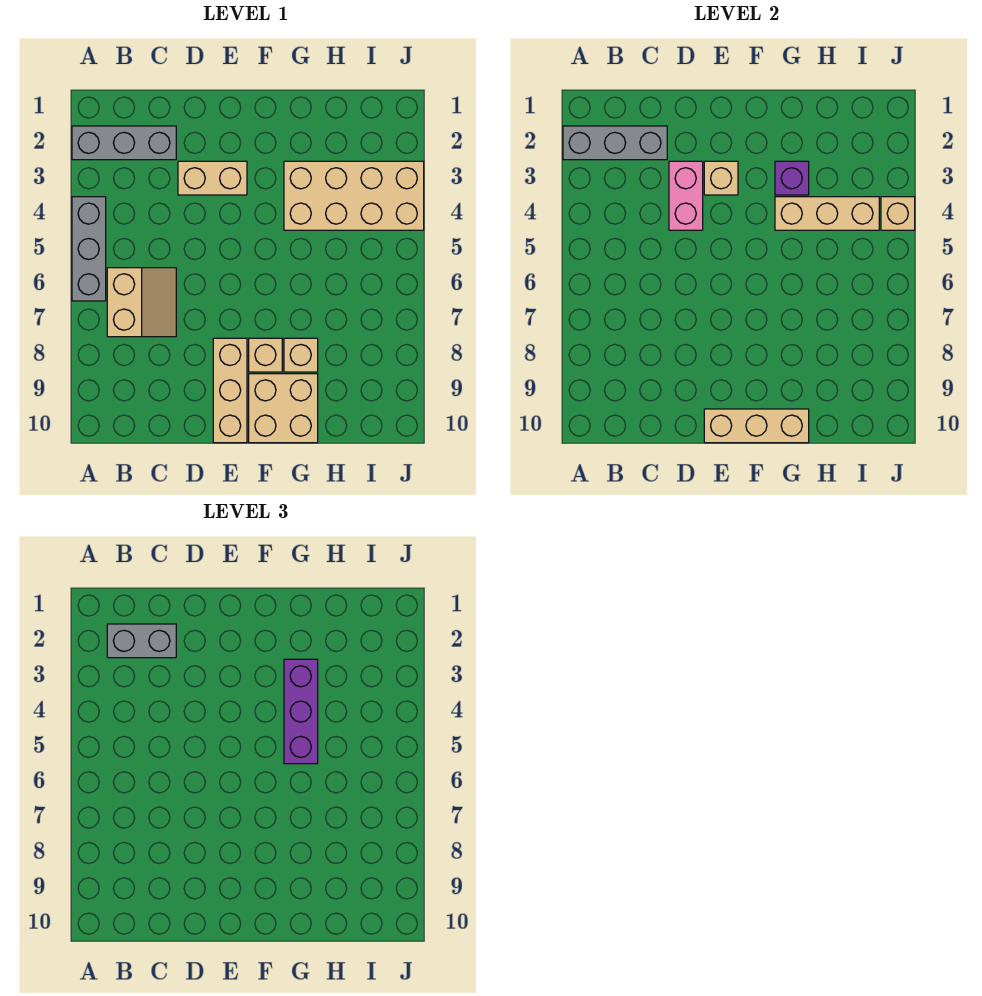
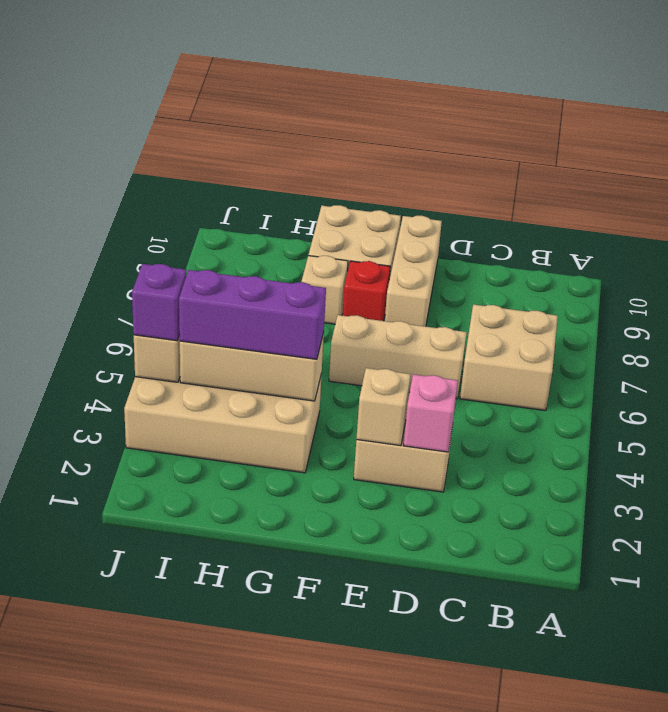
grey brick A2:C2 level 1 -> none
grey brick A2:C2 level 2 -> none
grey brick A4:A6 level 1 -> none
grey brick B2:C2 level 3 -> none
tan slope B6:C7 level 1 top B -> tan brick B6:C7 level 1
pink brick D3:D4 level 2 -> pink brick D3 level 2
tan brick E10:G10 level 2 -> tan brick D6:F6 level 1
tan brick F8 level 1 -> red brick F8 level 1
purple brick G3 level 2 -> purple brick J4 level 3
purple brick G3:G5 level 3 -> purple brick G4:I4 level 3

